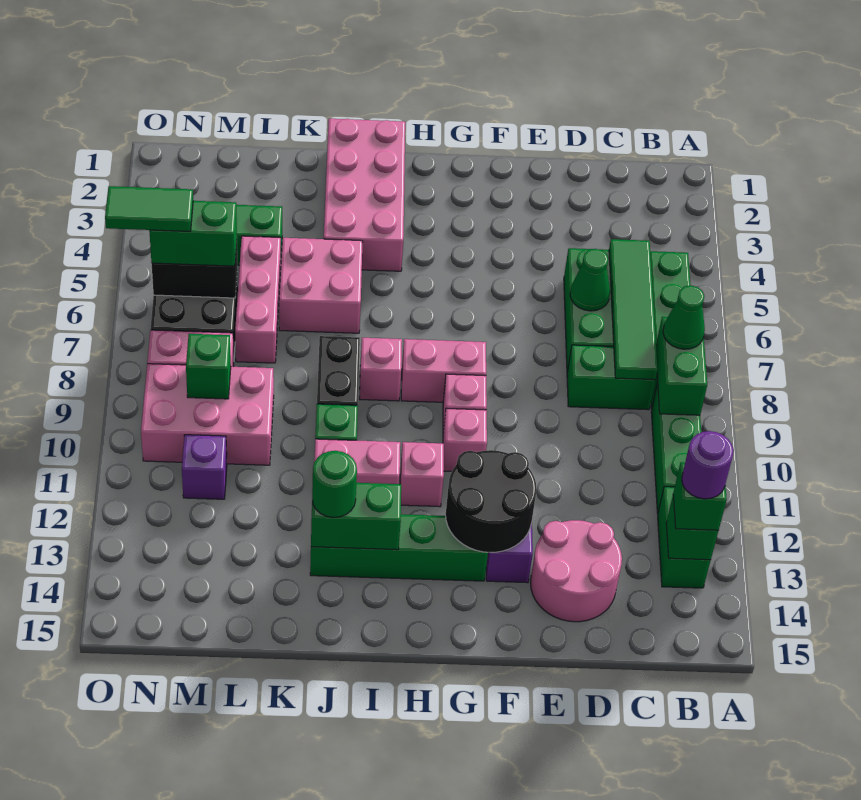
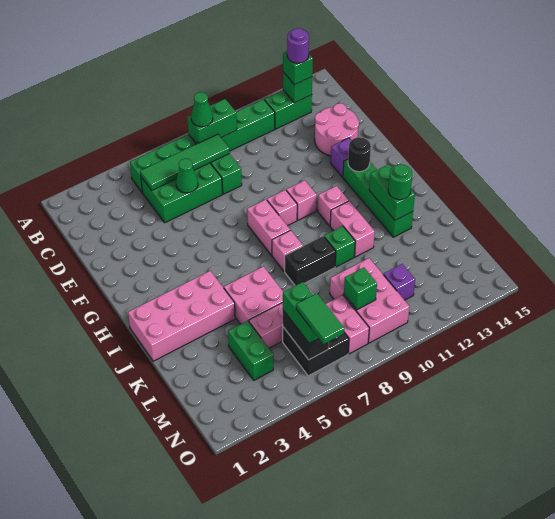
black round brick F12:G13 level 2 -> black round brick G13 level 2

